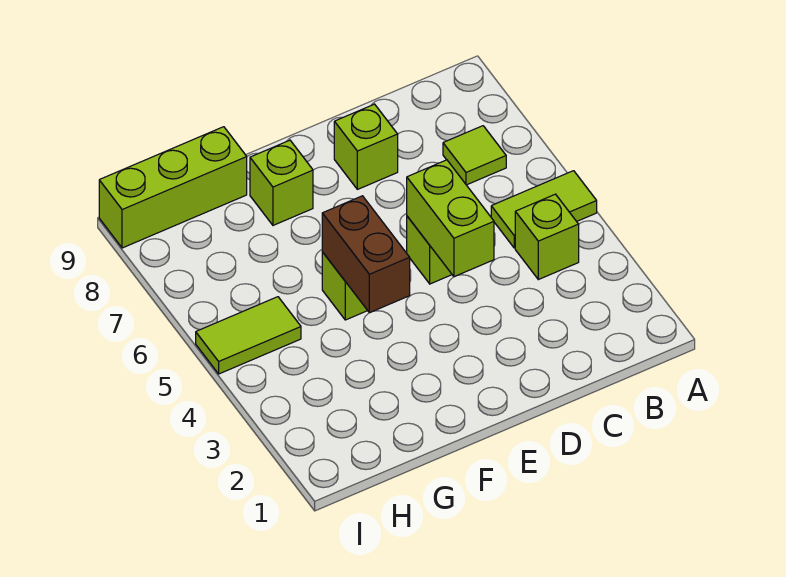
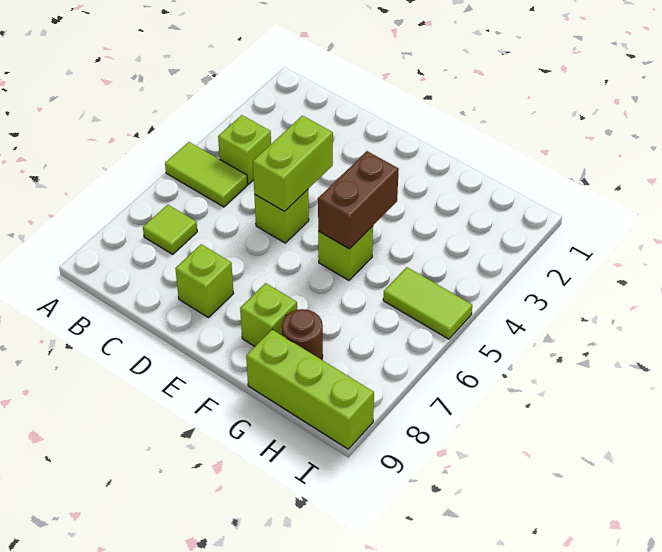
none -> brown round brick G8 level 1

